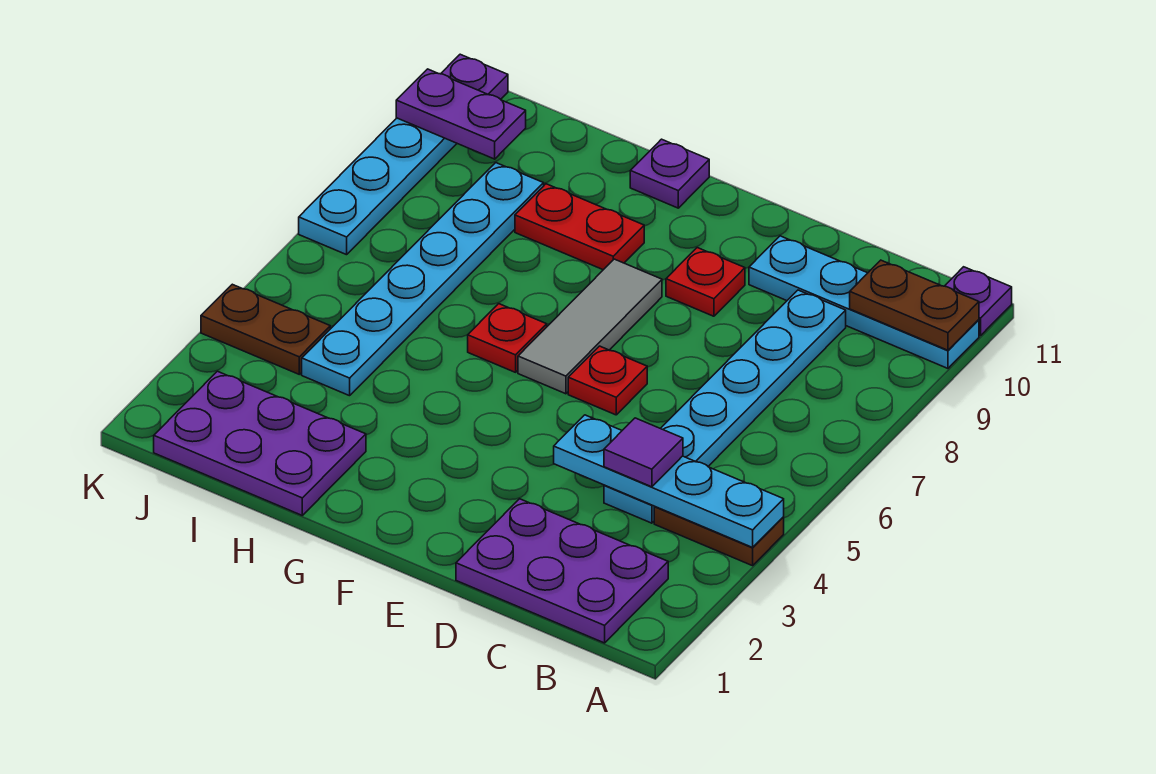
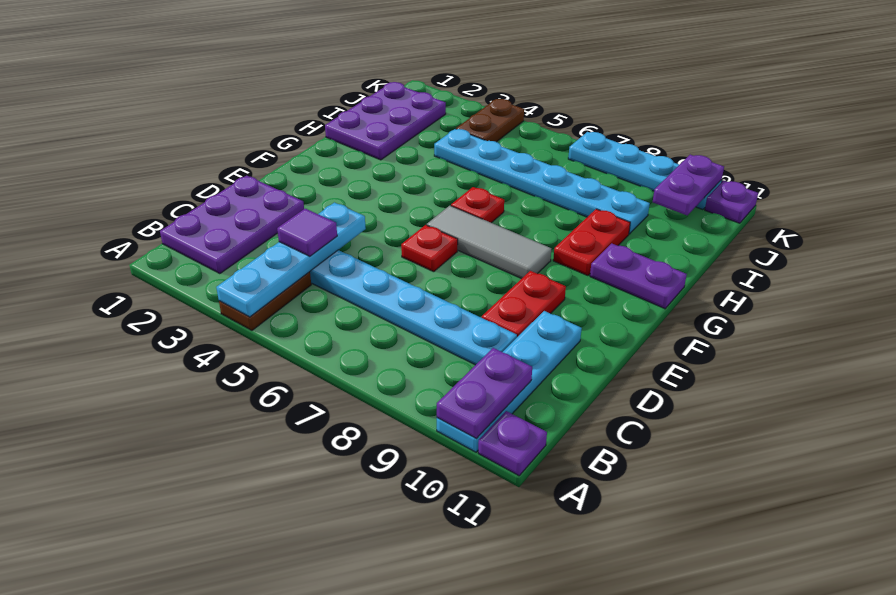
brown plate A10:B10 level 2 -> purple plate A10:B10 level 2
red plate E9 level 1 -> red plate D9:E9 level 1
purple plate G11 level 1 -> purple plate G10:G11 level 1

